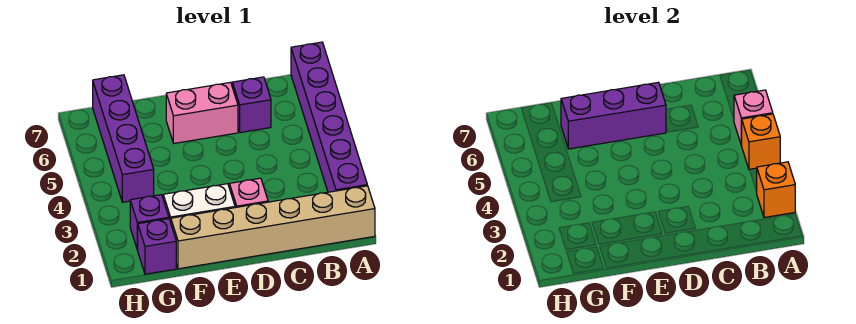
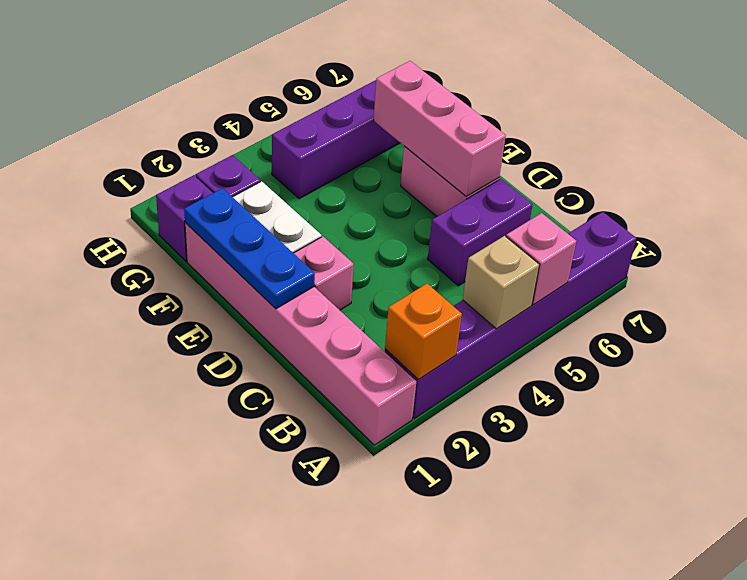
tan brick A1:F1 level 1 -> pink brick A1:F1 level 1
orange brick A4 level 2 -> tan brick A4 level 2
purple brick C6 level 1 -> purple brick C5:C6 level 1
none -> blue plate D1:F1 level 2
purple brick D6:F6 level 2 -> pink brick D6:F6 level 2

